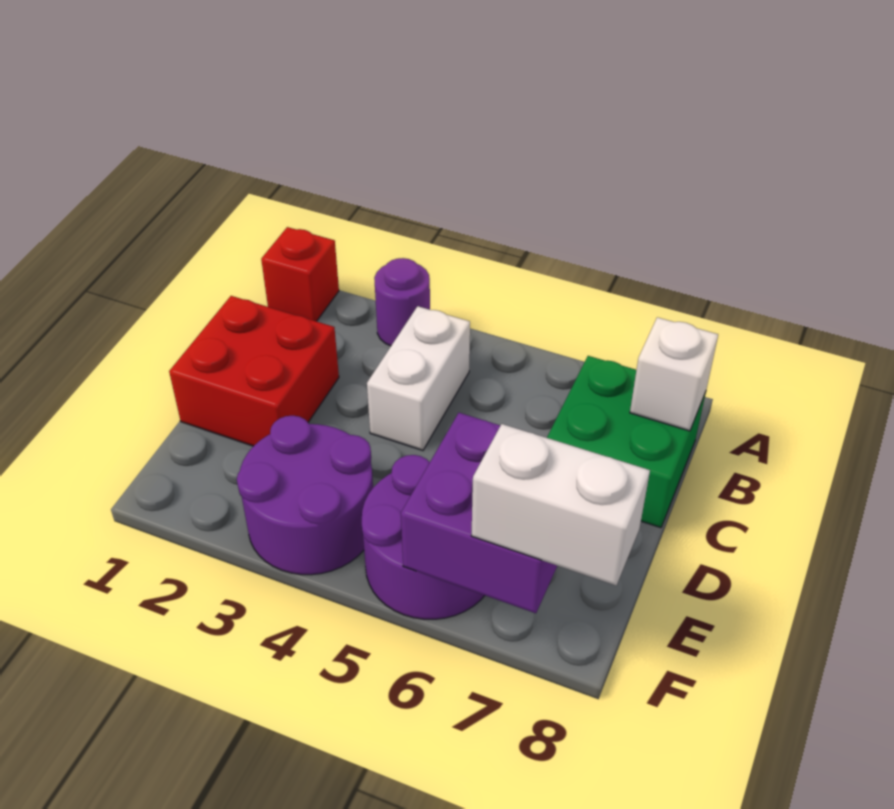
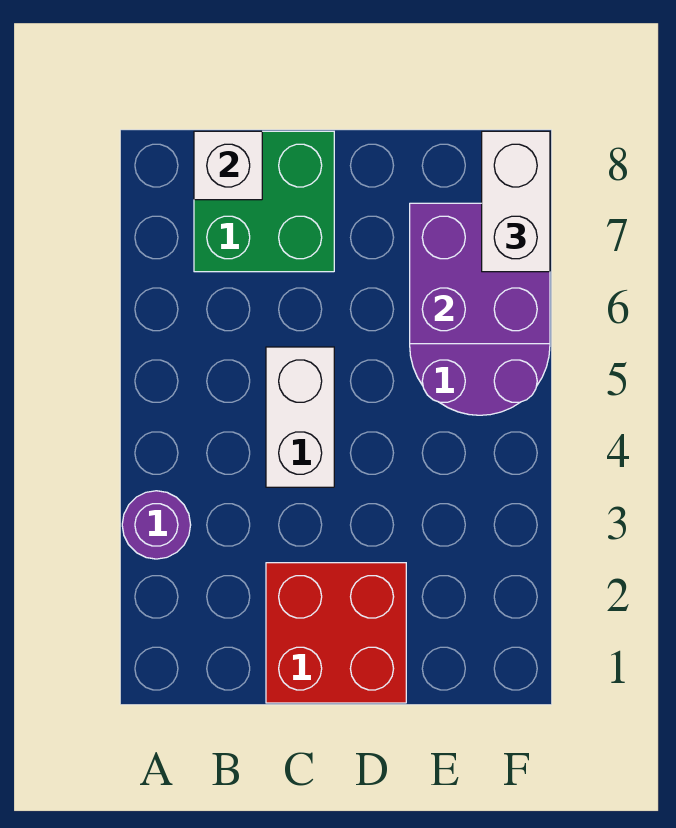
red brick A1 level 1 -> none
white brick B4:C4 level 1 -> white brick C4:C5 level 1
purple round brick E3:F4 level 1 -> none

